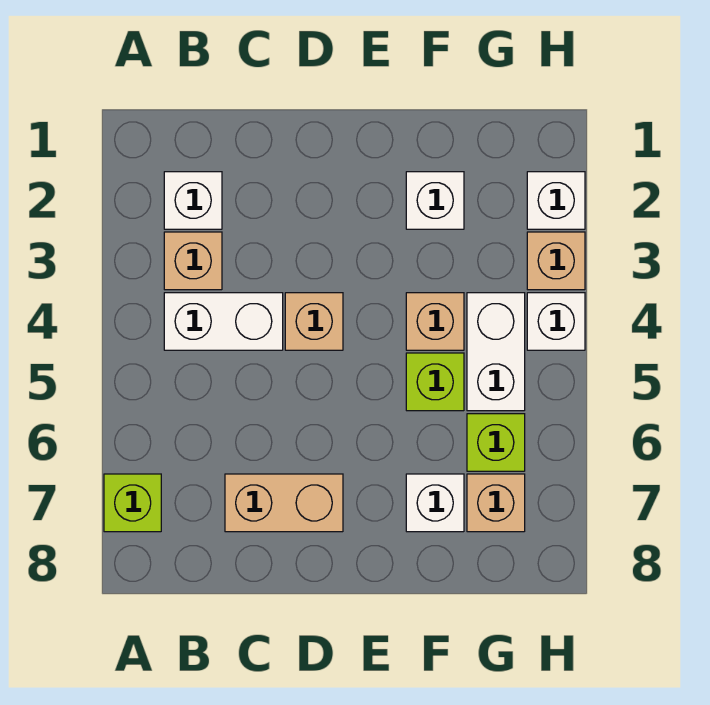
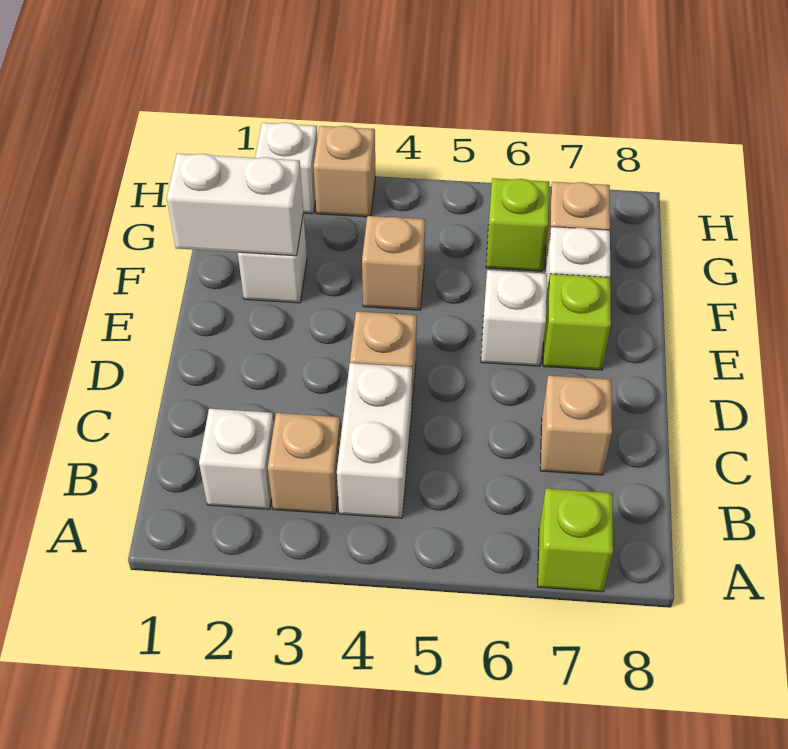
tan brick C7:D7 level 1 -> tan brick C7 level 1
lime brick F5 level 1 -> lime brick E7 level 1
white brick G4:G5 level 1 -> white brick F1:F2 level 2
white brick H4 level 1 -> white brick E6 level 1

